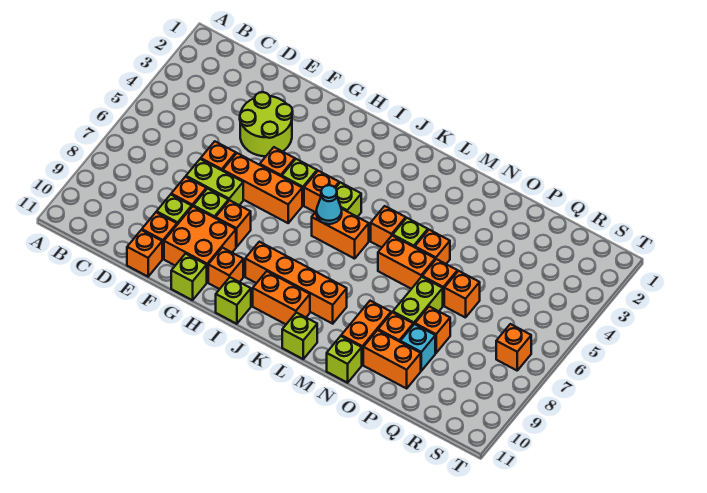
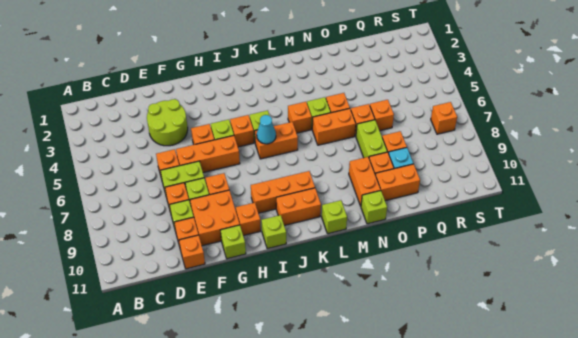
orange brick I9:L9 level 1 -> orange brick I9:K9 level 1

